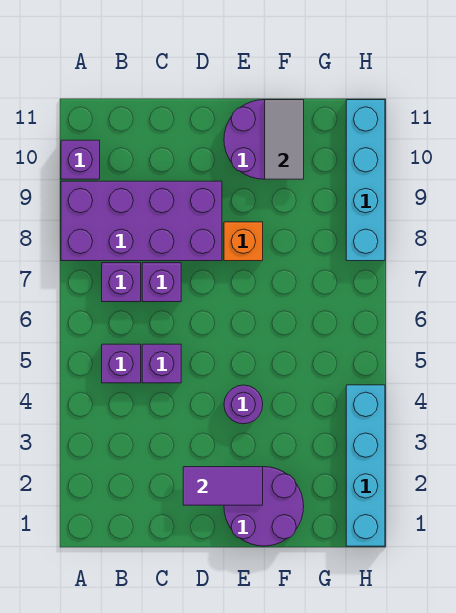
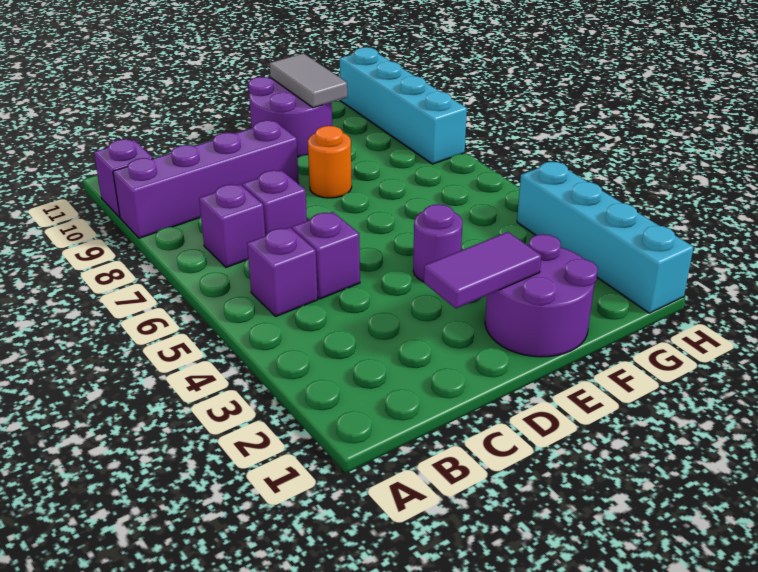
purple brick A8:D9 level 1 -> purple brick A9:D9 level 1
orange brick E8 level 1 -> orange round brick E8 level 1

